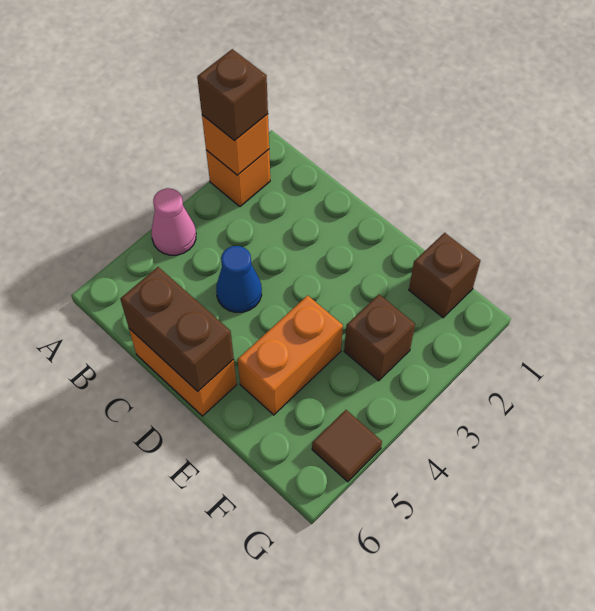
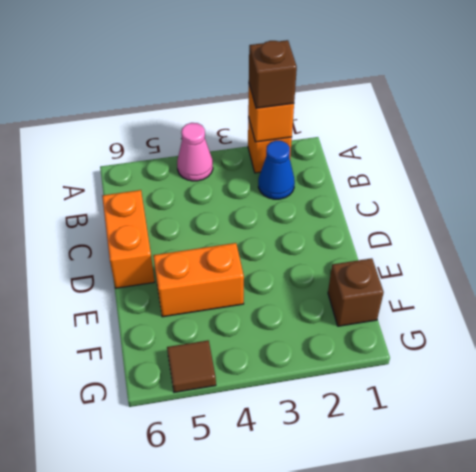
blue cone C4 level 1 -> blue cone B2 level 1
brown brick C6:D6 level 2 -> none
brown brick F3 level 1 -> none

